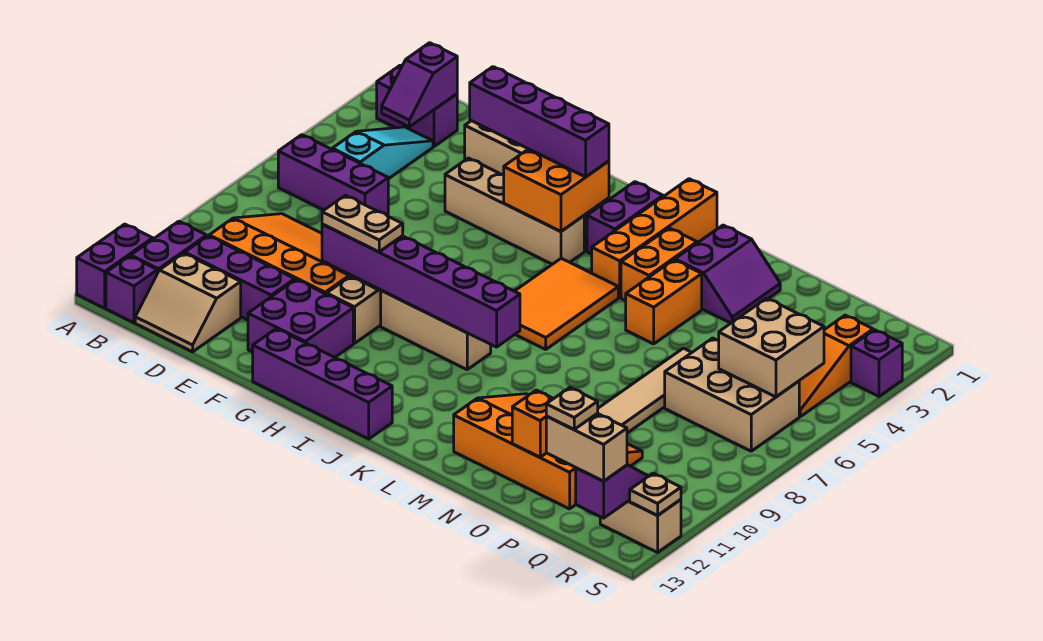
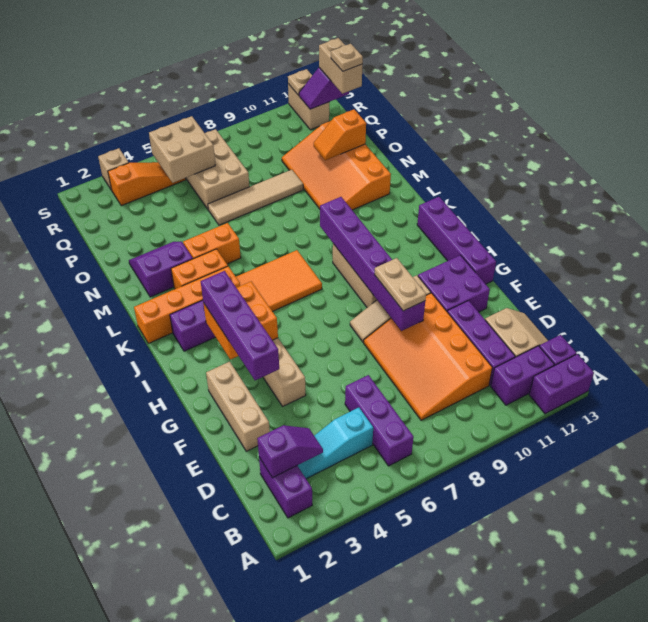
purple brick S3 level 1 -> tan brick S3 level 1

